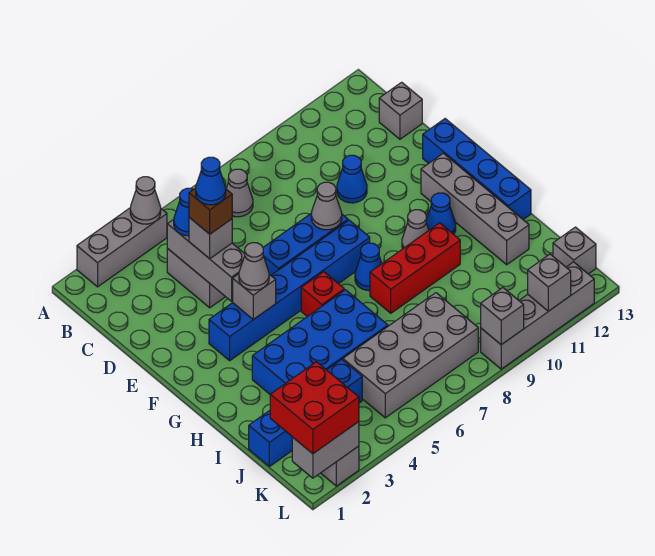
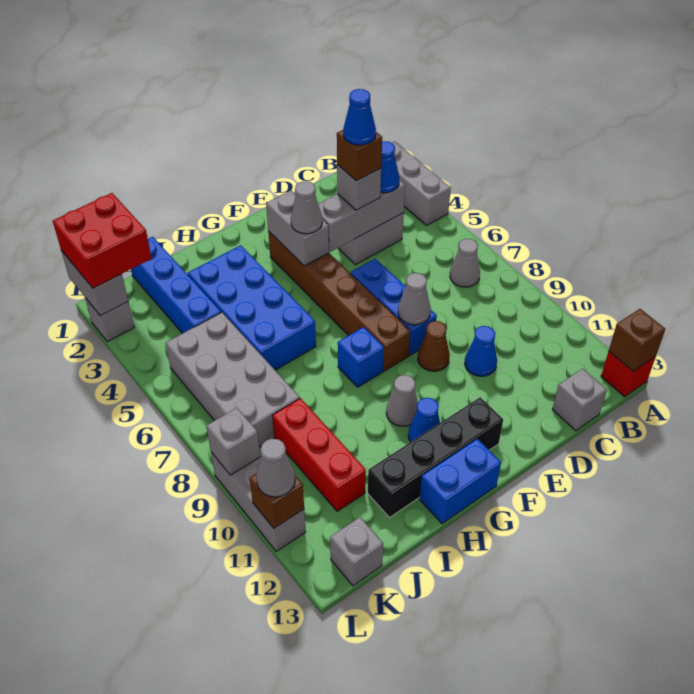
grey cone A4 level 2 -> grey cone L11 level 3
none -> brown brick A13 level 2
none -> brown cone E9 level 1
blue brick E13:H13 level 1 -> blue brick G13:H13 level 1
blue brick F3:F8 level 1 -> brown brick F3:F8 level 1
grey brick F4 level 2 -> grey brick F3:F4 level 2
grey brick F12:I12 level 1 -> black brick F12:I12 level 1
red brick G6 level 1 -> red brick A13 level 1
blue cone G8 level 1 -> blue brick G8 level 1
red brick H8:H10 level 1 -> red brick J9:J11 level 1
grey brick L9:L12 level 1 -> grey brick L9:L11 level 1
grey brick L11 level 2 -> brown brick L11 level 2

